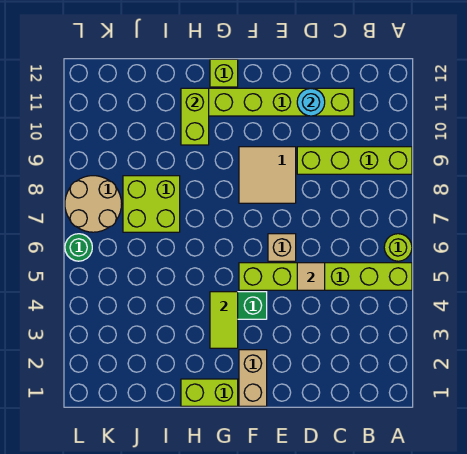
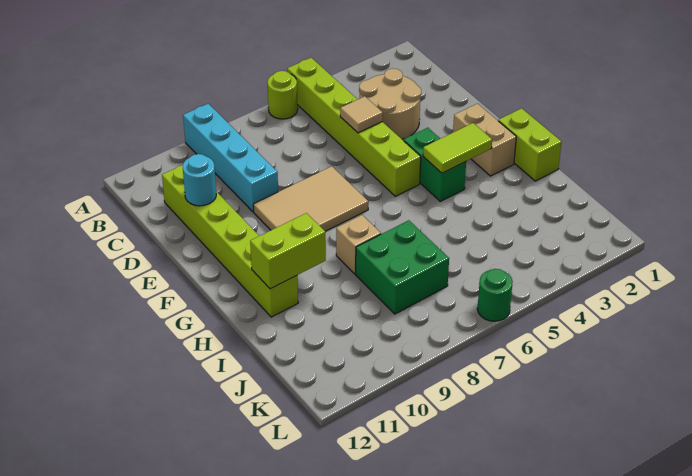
lime brick A9:D9 level 1 -> cyan brick A9:D9 level 1
tan brick E6 level 1 -> tan brick H8 level 1
tan tile E8:F9 level 1 -> tan tile E7:F9 level 1
tan brick F1:F2 level 1 -> tan brick F2:G2 level 1
lime brick G12 level 1 -> none
lime brick I7:J8 level 1 -> green brick I7:J8 level 1
tan round brick K7:L8 level 1 -> tan round brick C3:D4 level 1

